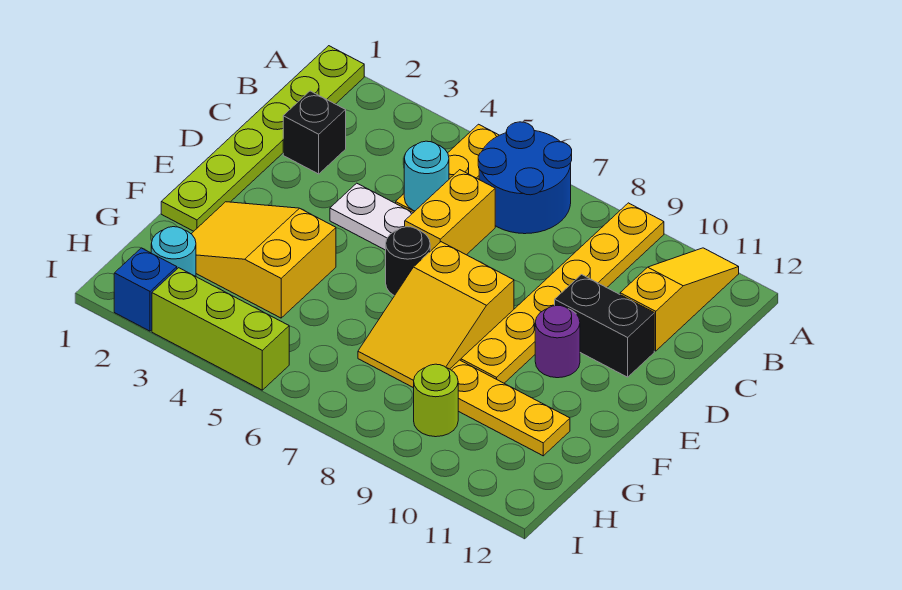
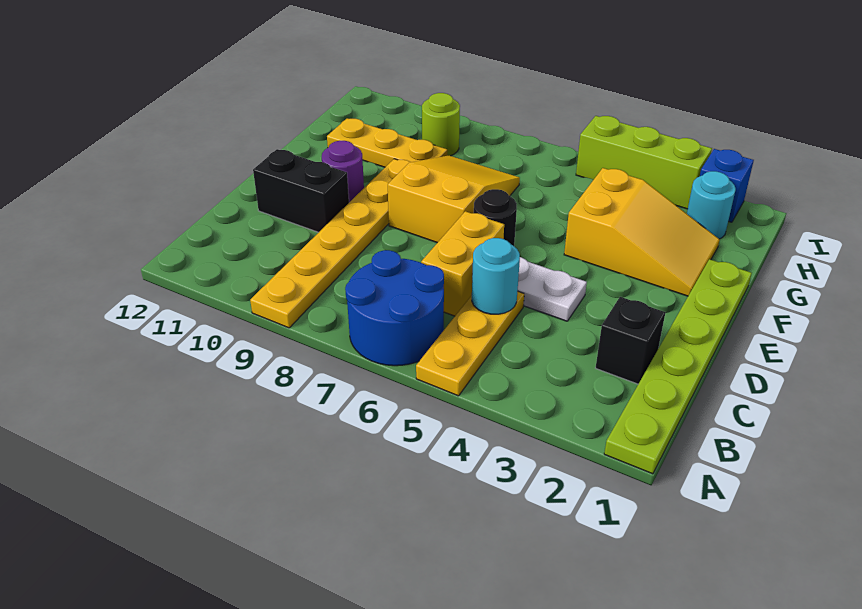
yellow slope A11:C11 level 1 top C -> none

